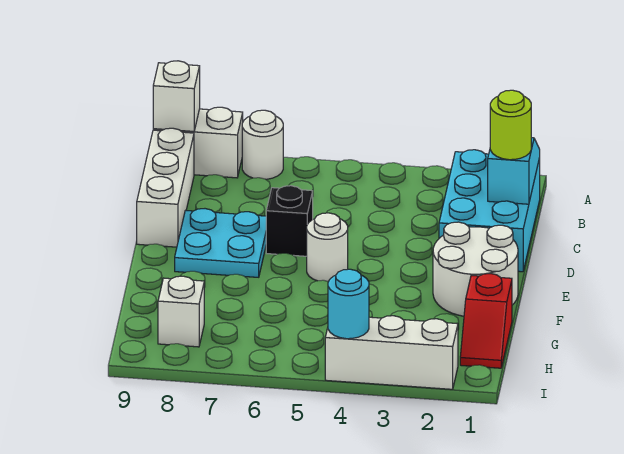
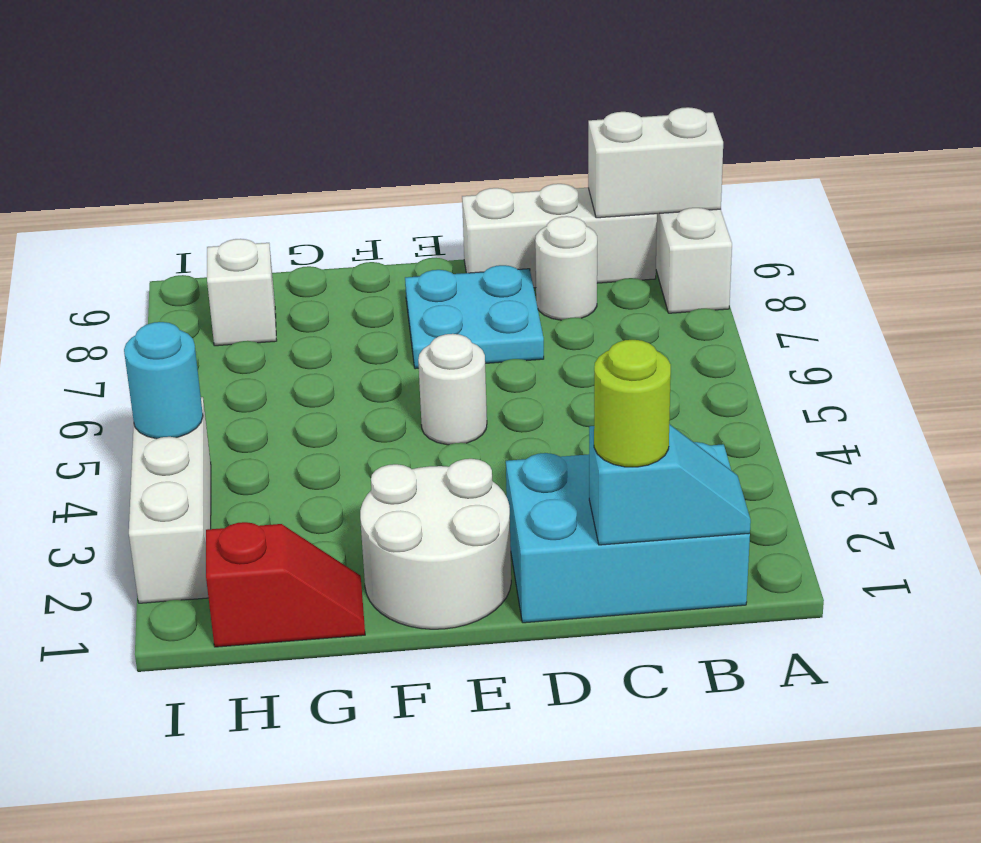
white round brick A7 level 1 -> white round brick C8 level 1
white brick A9 level 2 -> white brick A9:B9 level 2
black brick D6 level 1 -> none
red slope G1:H1 level 1 top G -> red slope G1:H1 level 1 top H

